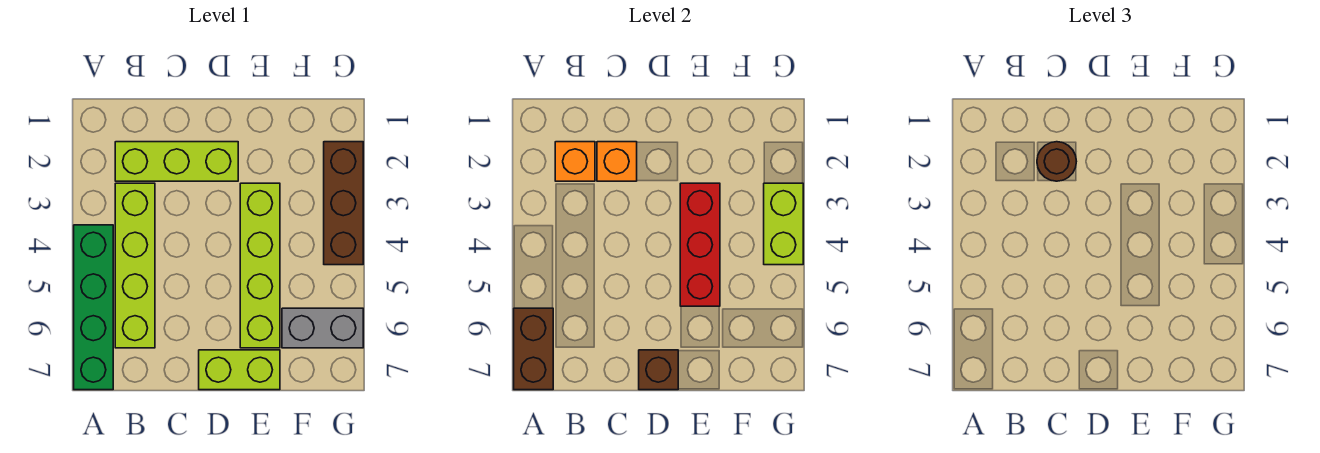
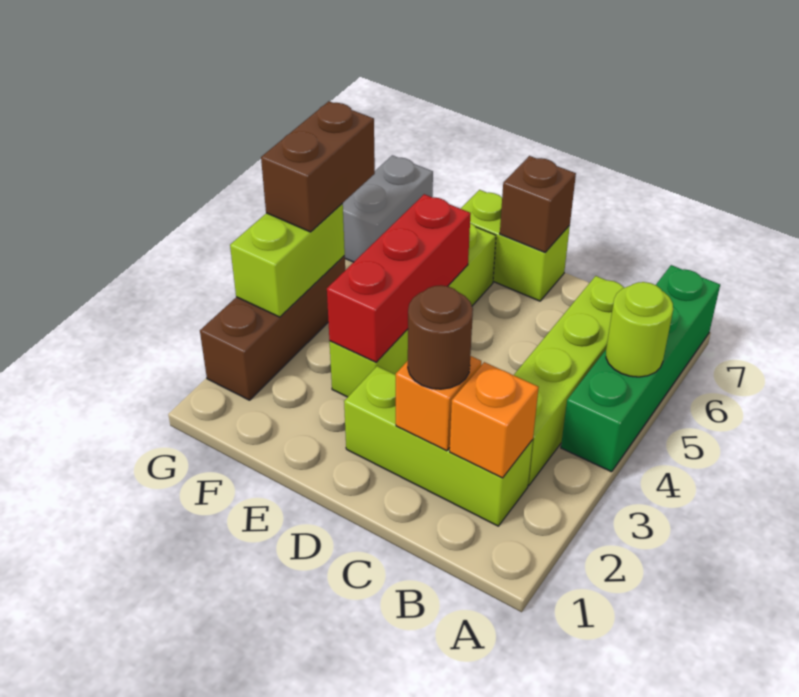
none -> lime round brick A5 level 2
brown brick A6:A7 level 2 -> brown brick G4:G5 level 3
grey brick F6:G6 level 1 -> grey brick G6:G7 level 1

